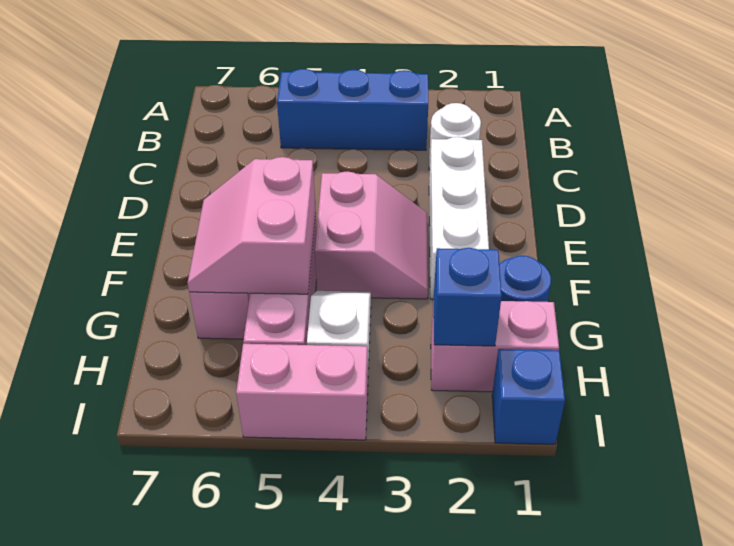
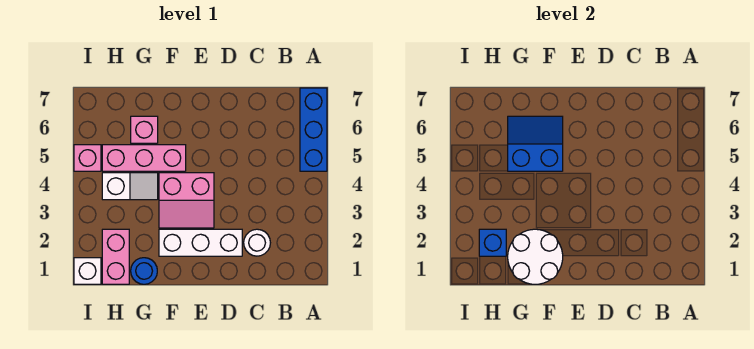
blue brick B3:B5 level 1 -> blue brick A5:A7 level 1
none -> white round brick F1:G2 level 2
pink slope F5:G6 level 2 top 5 -> blue slope F5:G6 level 2 top 5
blue brick I1 level 1 -> white brick I1 level 1
pink brick I4:I5 level 1 -> pink brick I5 level 1

